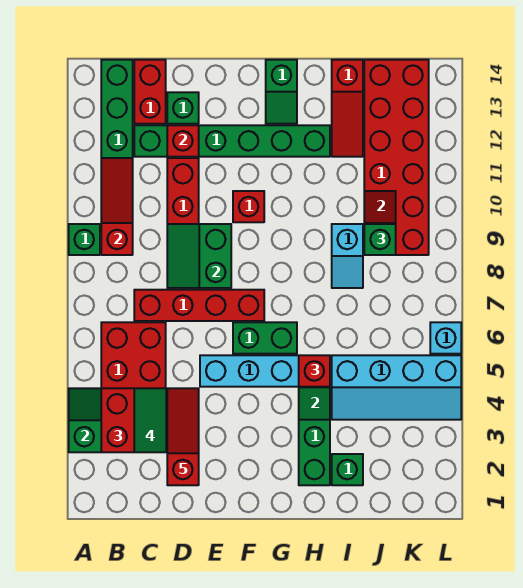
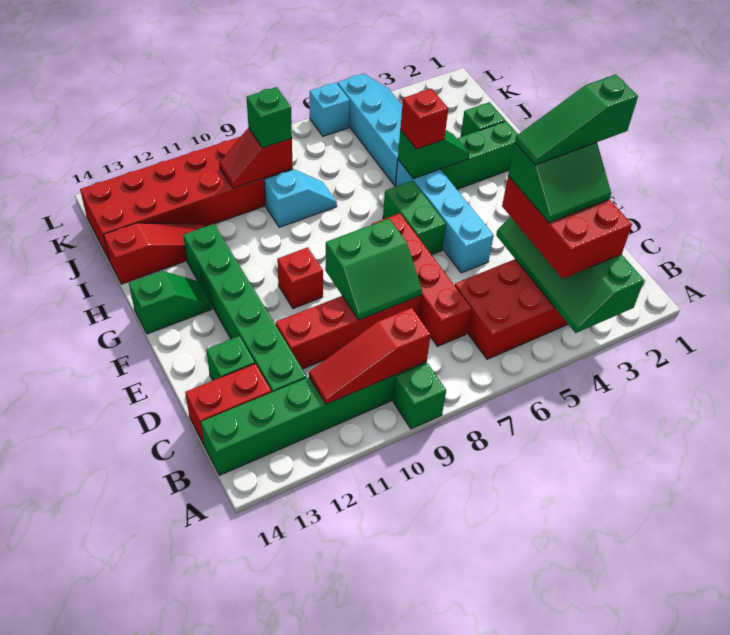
red slope D2:D4 level 5 top 2 -> green slope D2:D4 level 5 top 2
red brick D12 level 2 -> none

